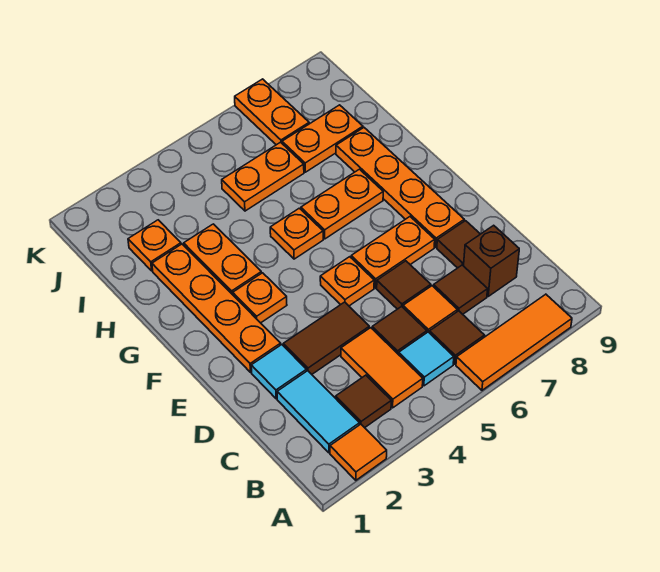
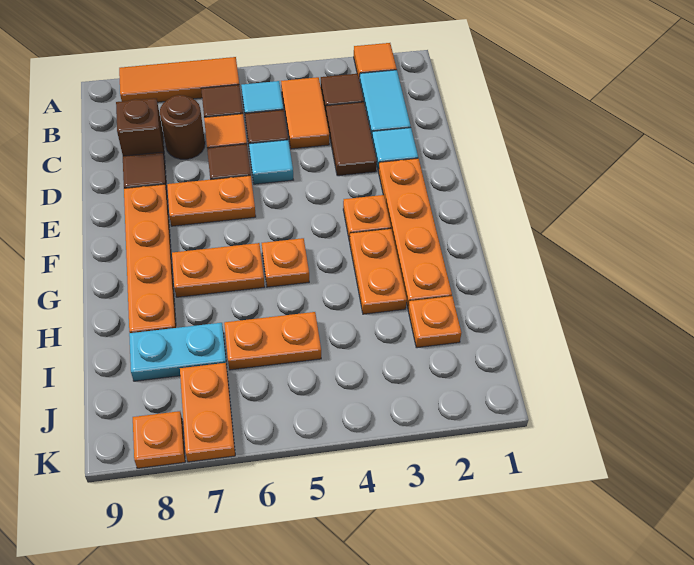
brown tile C7 level 1 -> brown round brick C7 level 1
brown tile D3:D4 level 1 -> brown tile C3:D3 level 1
none -> cyan tile D5 level 1
orange plate E5 level 1 -> orange plate K8 level 1
orange plate I7:I8 level 1 -> cyan plate I7:I8 level 1

